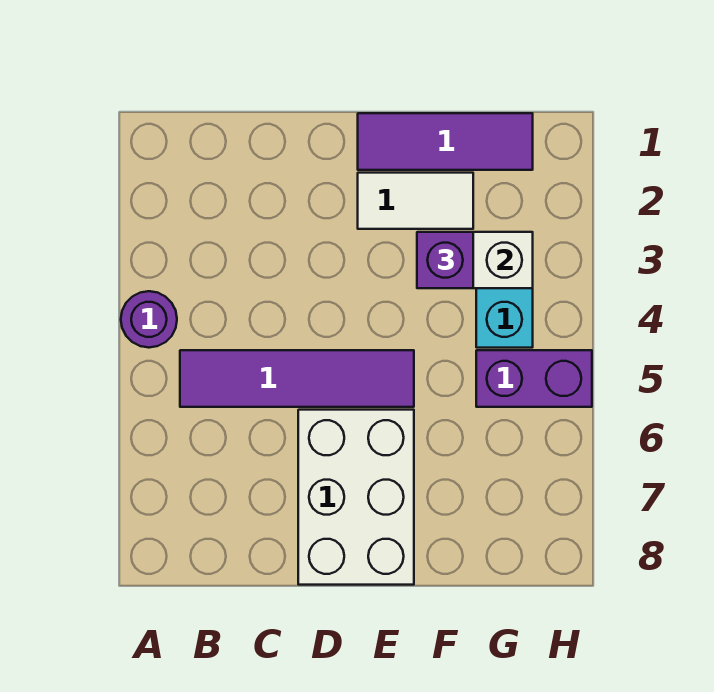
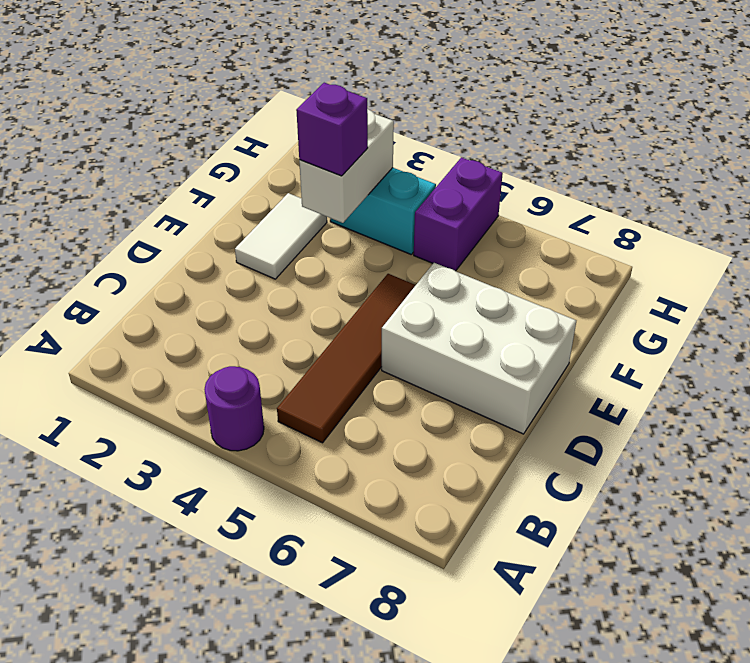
purple tile B5:E5 level 1 -> brown tile B5:E5 level 1
purple tile E1:G1 level 1 -> none

